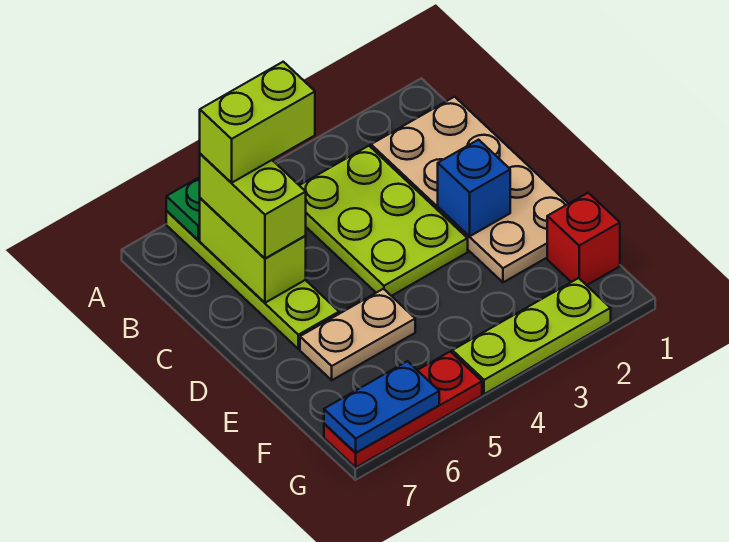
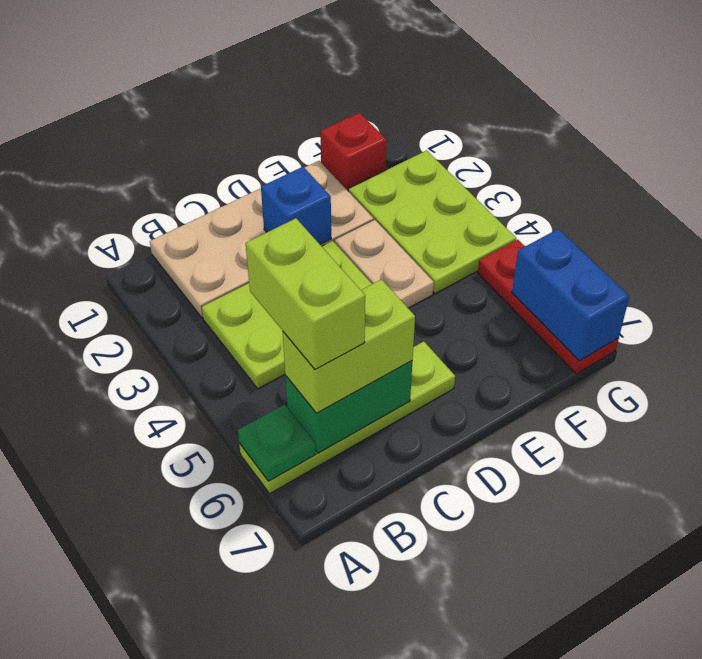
lime brick B6:C6 level 2 -> green brick B6:C6 level 2
tan plate E5:E6 level 1 -> tan plate E3:E4 level 1
lime plate G2:G4 level 1 -> lime plate F2:G4 level 1
blue plate G6:G7 level 2 -> blue brick G6:G7 level 2

